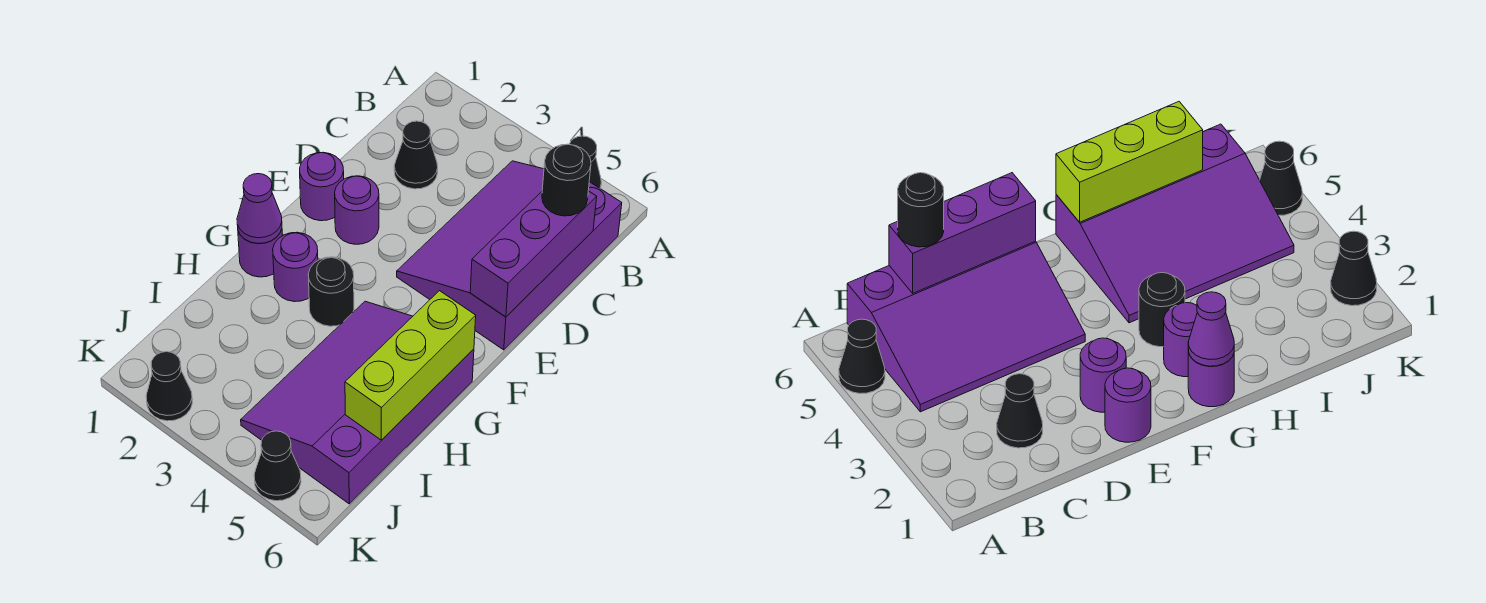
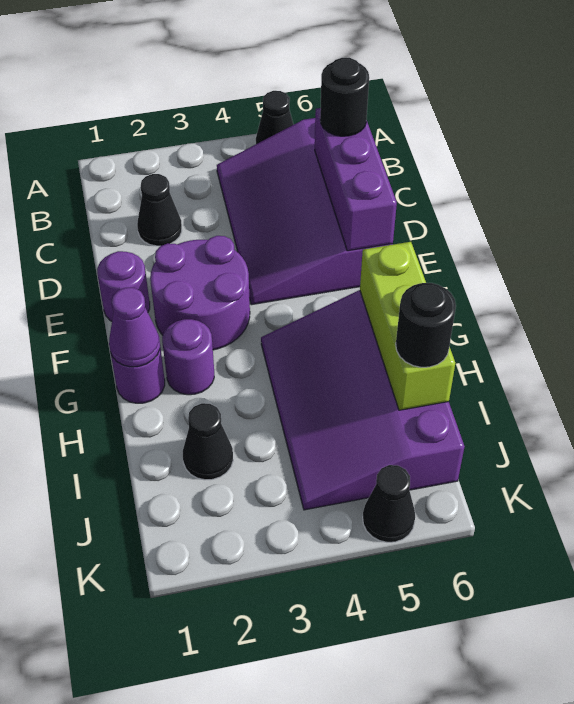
purple round brick E2 level 1 -> purple round brick E2:F3 level 1
black round brick G3 level 1 -> black round brick I6 level 3
black cone K2 level 1 -> black cone I2 level 1

